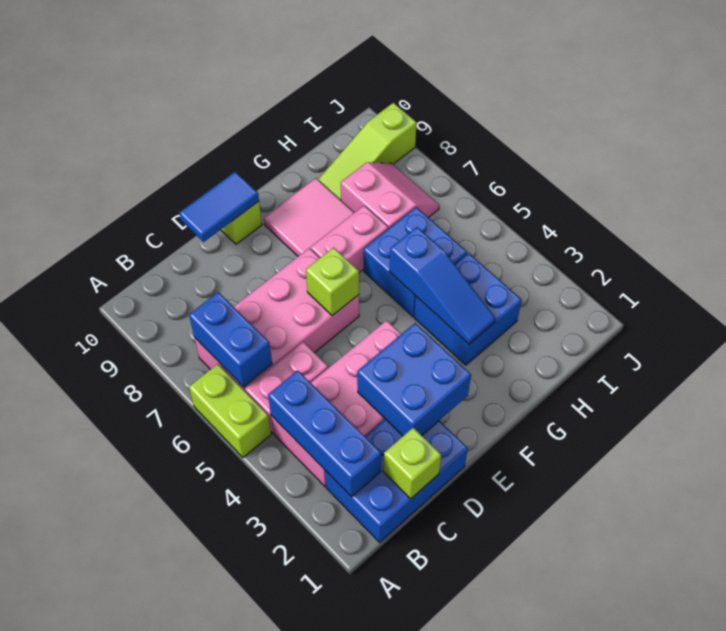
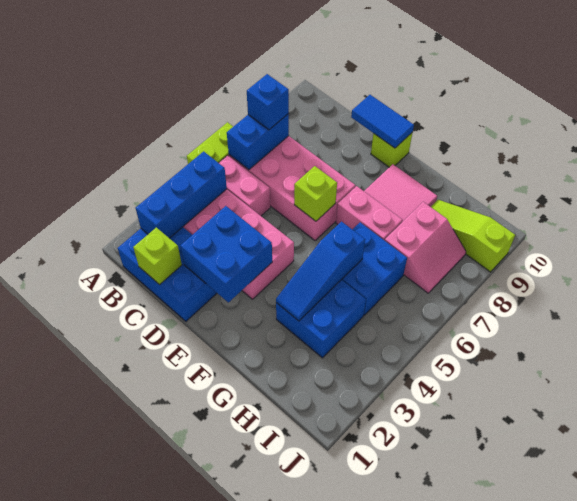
none -> blue brick B7 level 3

